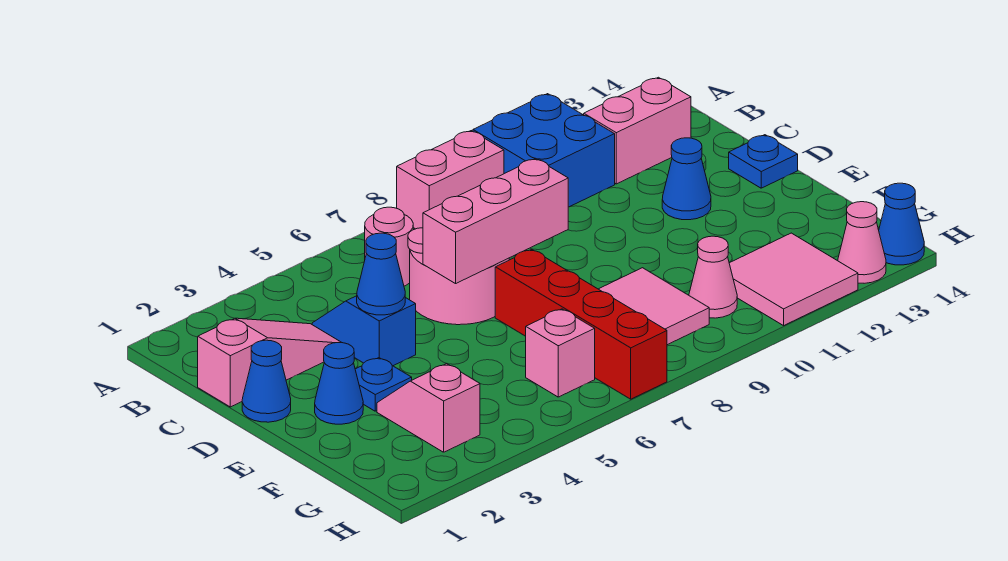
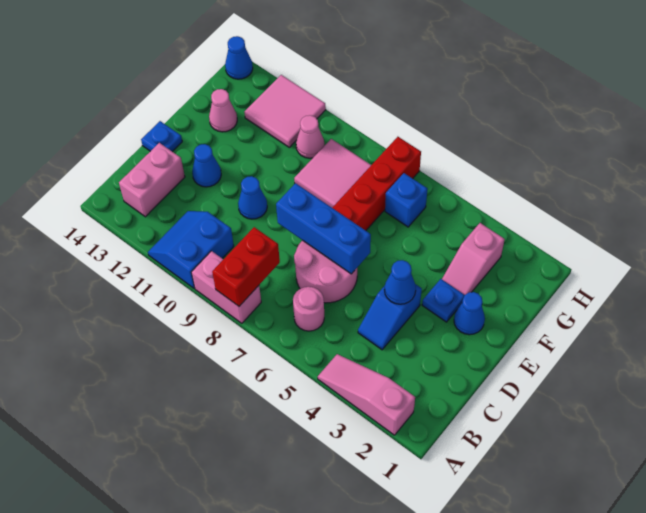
none -> red brick A8:B8 level 2
blue brick A10:B11 level 1 -> blue slope A10:B11 level 1 top 10
pink brick B12:B13 level 1 -> pink brick B13:C13 level 1
pink slope C1:C3 level 1 top 1 -> pink slope A2:A4 level 1 top 2
blue cone D1 level 1 -> blue cone D10 level 1
pink brick D6:D8 level 2 -> blue brick D6:D8 level 2
pink brick G6 level 1 -> blue brick G6 level 1
pink cone H13 level 1 -> pink cone F13 level 1

